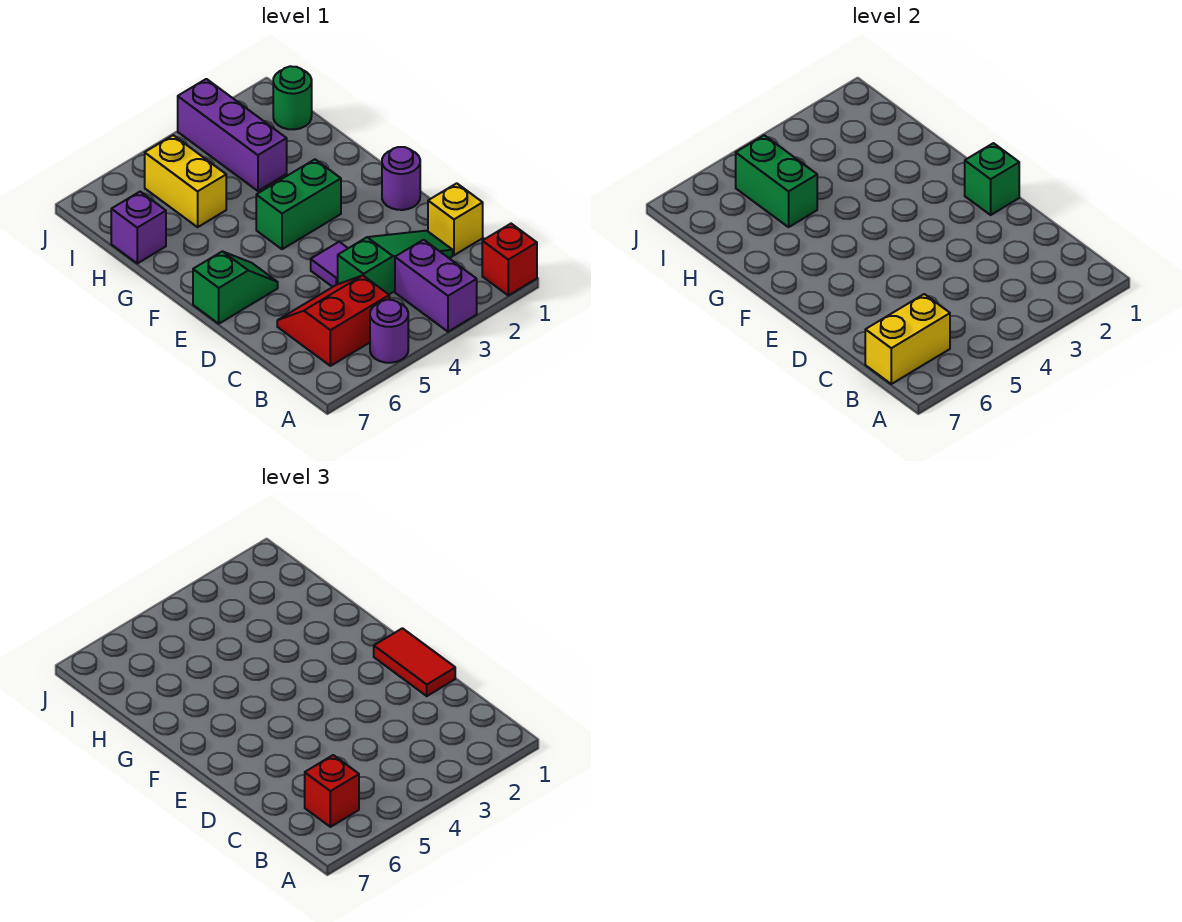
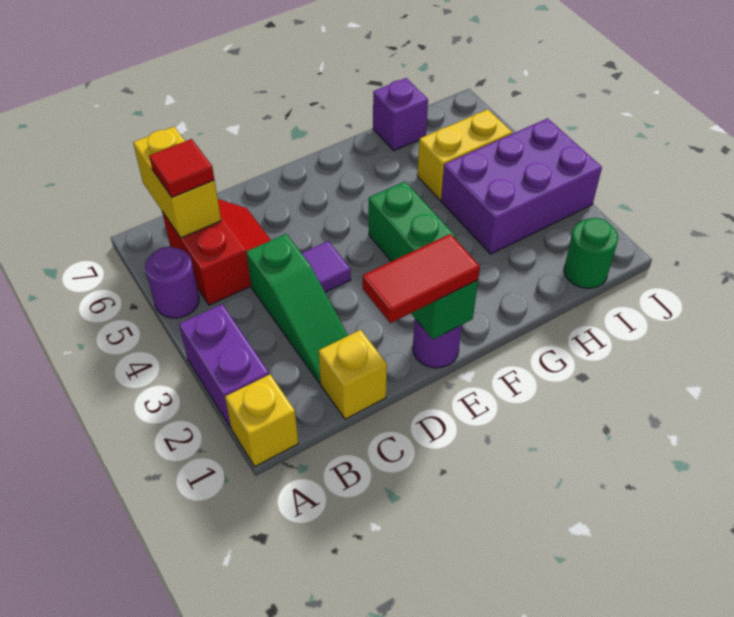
red brick A1 level 1 -> yellow brick A1 level 1
purple brick A3:B3 level 1 -> purple brick A2:A3 level 1
red brick B6 level 3 -> red tile B6 level 3
green slope E6:E7 level 1 top 7 -> none
purple brick H3:J3 level 1 -> purple brick H3:J4 level 1
green brick H5:I5 level 2 -> none

